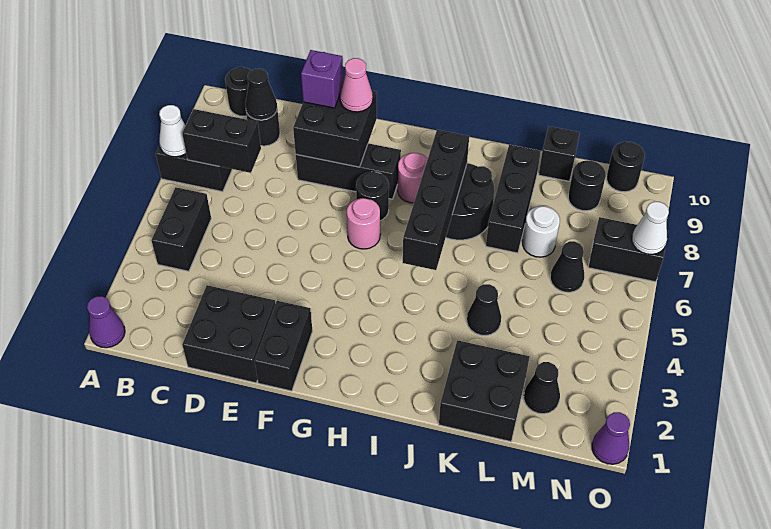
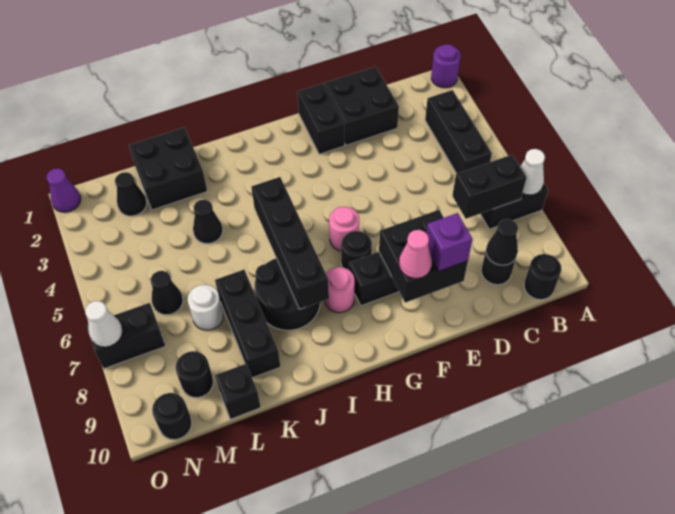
purple cone A1 level 1 -> purple round brick A1 level 1
black brick B4:B5 level 1 -> black brick B3:B5 level 1

